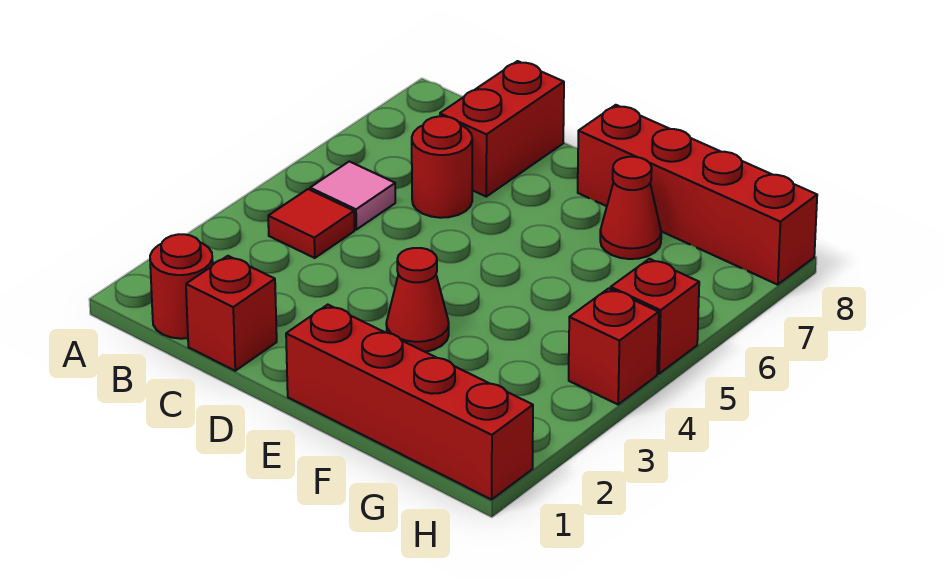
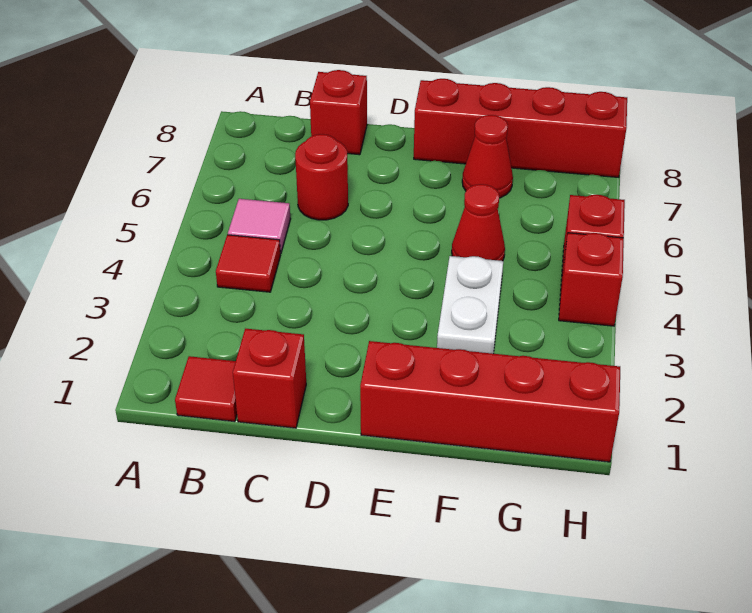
red round brick B1 level 1 -> red tile B1 level 1
red brick C7:C8 level 1 -> red brick C8 level 1
red cone E3 level 1 -> red cone F5 level 1
none -> white plate F3:F4 level 1

